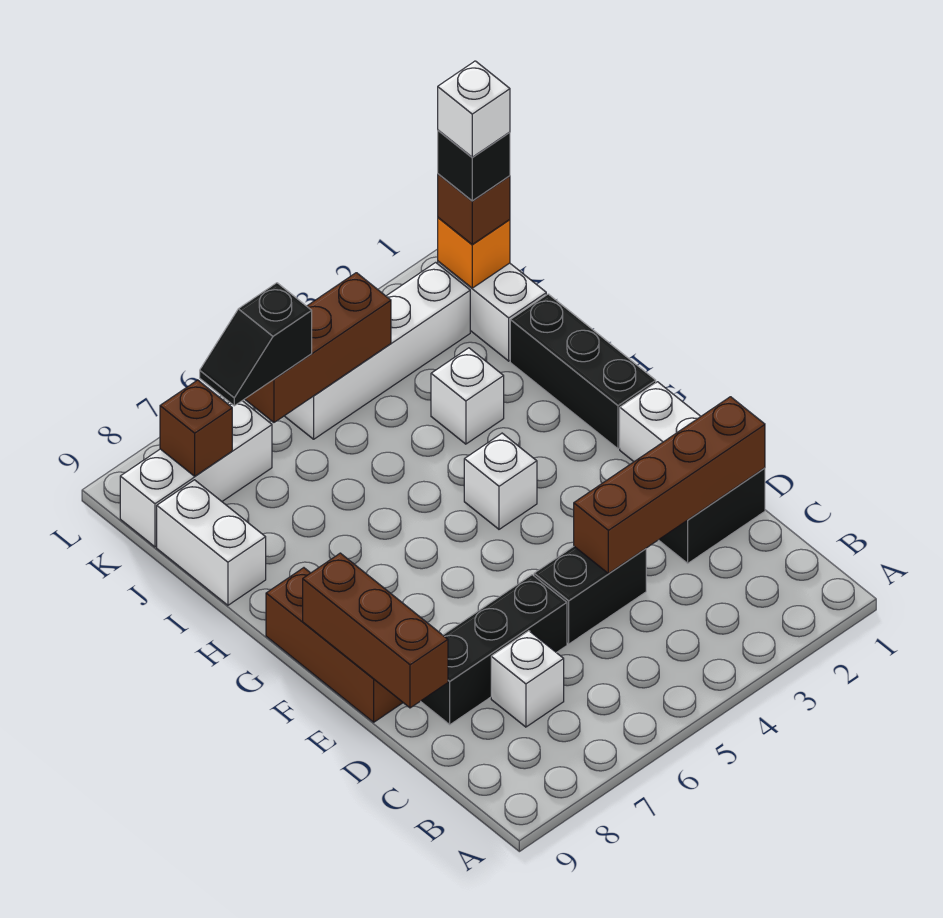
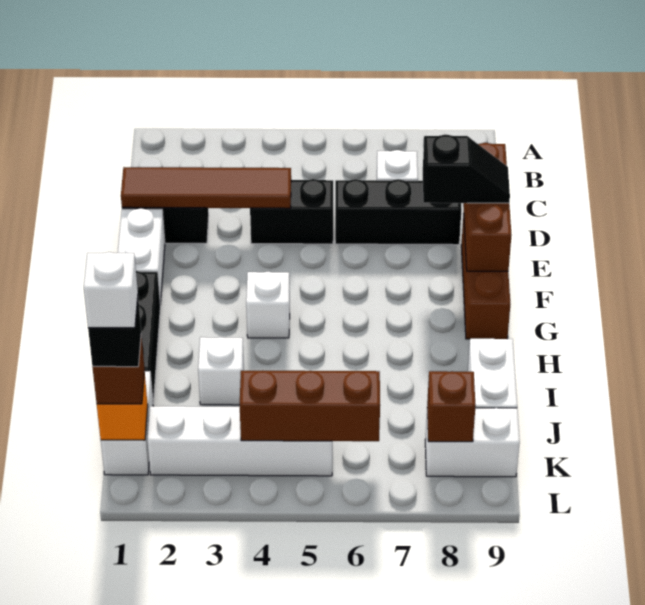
brown brick D1:D4 level 2 -> brown tile D1:D4 level 2
black slope K6:K7 level 3 top 6 -> black slope E8:E9 level 3 top 8
white brick K7:K9 level 1 -> white brick K8:K9 level 1

